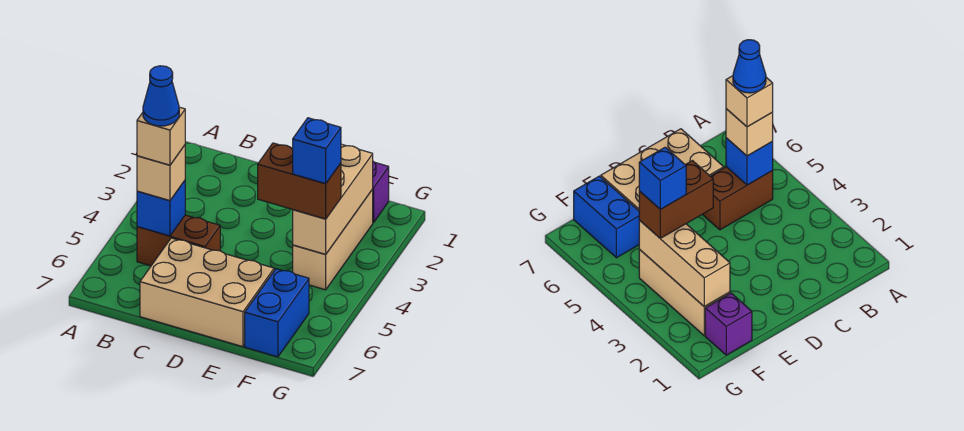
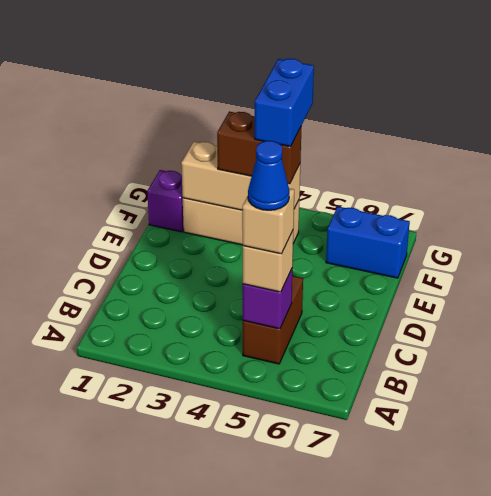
blue brick B5 level 2 -> purple brick B5 level 2
tan brick C6:E7 level 1 -> none
brown brick E4:F4 level 3 -> brown brick F3:F4 level 3
blue brick F4 level 4 -> blue brick F4:G4 level 4

